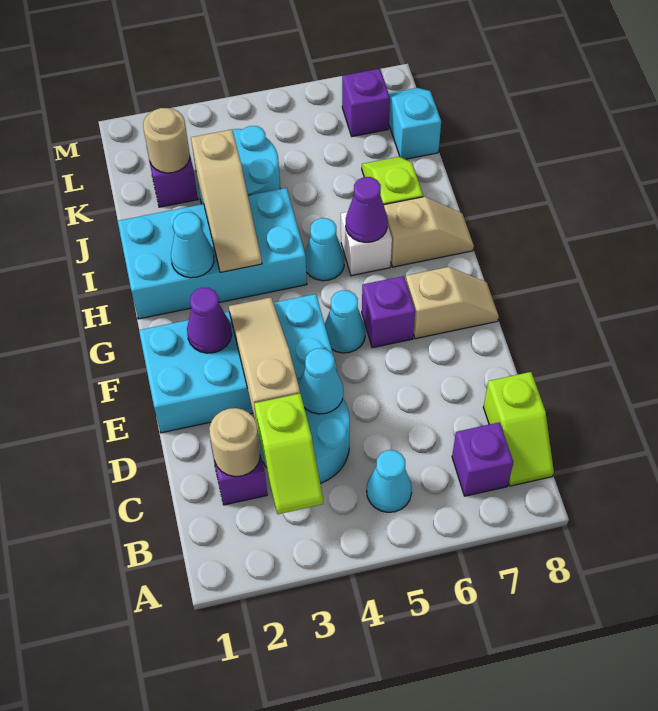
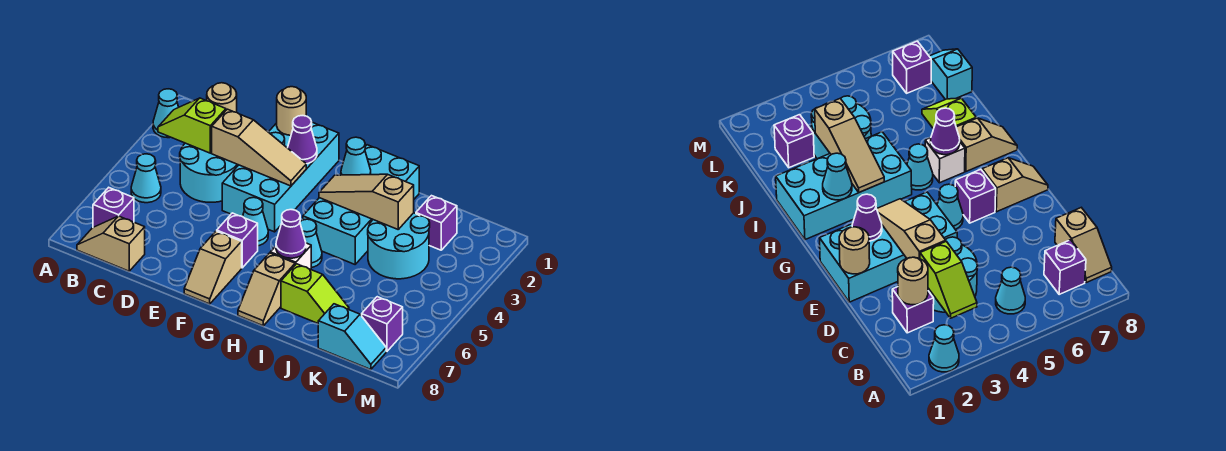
lime slope B8:C8 level 1 top C -> tan slope B8:C8 level 1 top C
cyan cone D4 level 2 -> cyan cone A2 level 1
tan round brick K2 level 2 -> tan round brick E1 level 2

